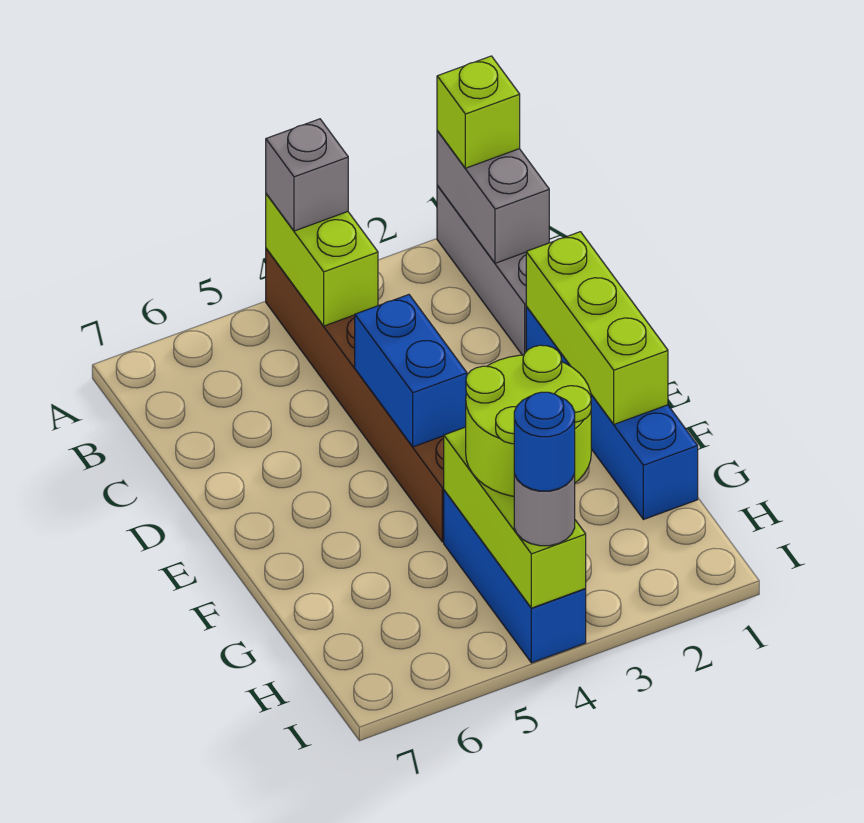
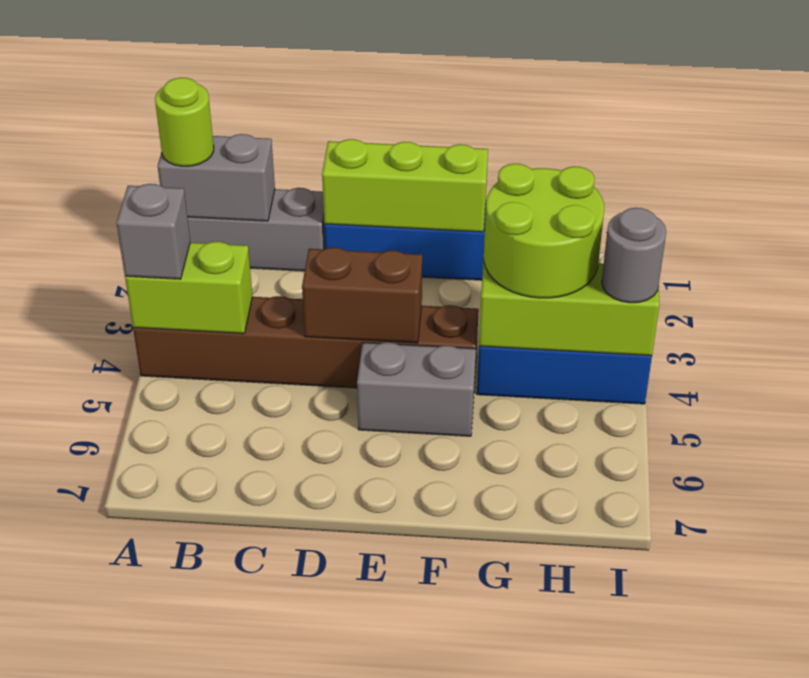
lime brick A1 level 3 -> lime round brick A1 level 3
blue brick D4:E4 level 2 -> brown brick D4:E4 level 2
none -> grey brick E5:F5 level 1
blue round brick I4 level 4 -> none

